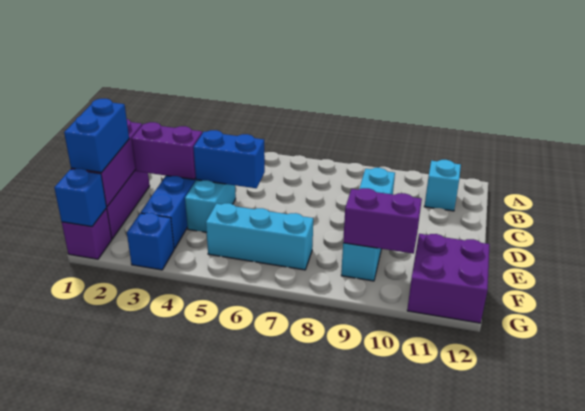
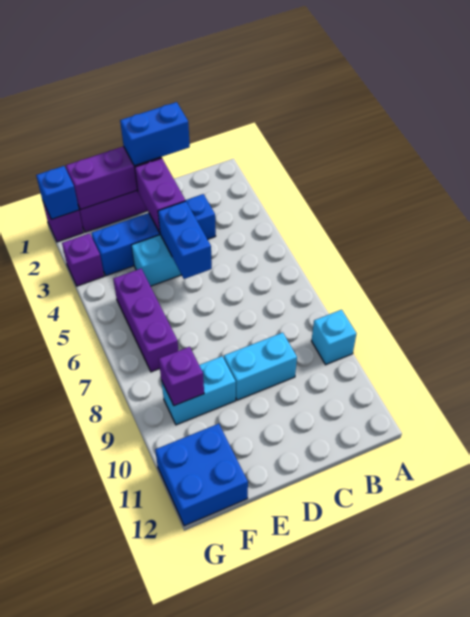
cyan brick B11 level 1 -> cyan brick A9 level 1
blue brick E1:F1 level 3 -> blue brick C1:D1 level 3
cyan brick F5:F7 level 1 -> purple brick F5:F7 level 1
purple brick F9:F10 level 2 -> purple brick F9 level 2
purple brick F11:G12 level 1 -> blue brick F11:G12 level 1
blue brick G3 level 1 -> purple brick G3 level 1

